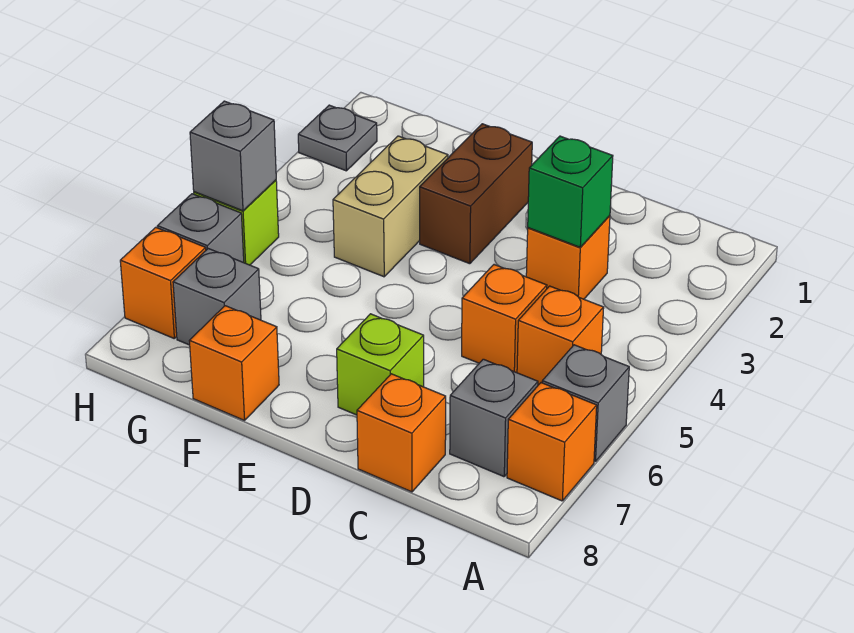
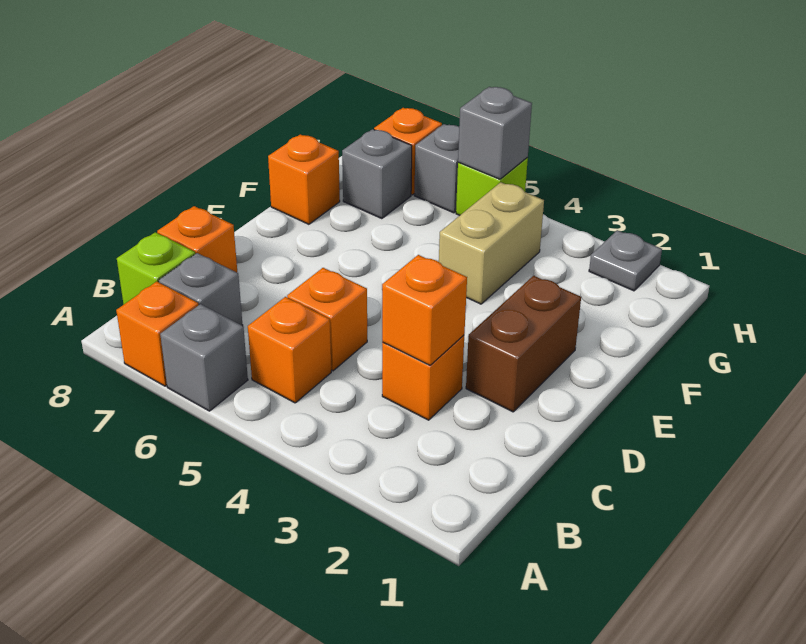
green brick C3 level 2 -> orange brick C3 level 2
lime brick D7 level 1 -> lime brick B8 level 1
brown brick E2:E3 level 1 -> brown brick D2:E2 level 1
tan brick F3:F4 level 1 -> tan brick F4:G4 level 1

